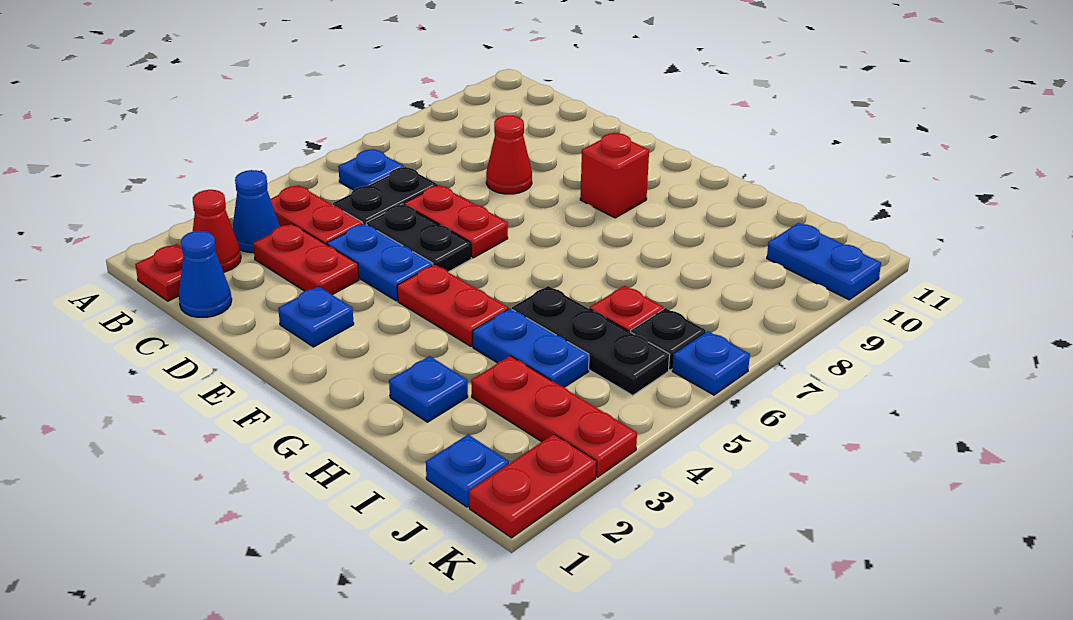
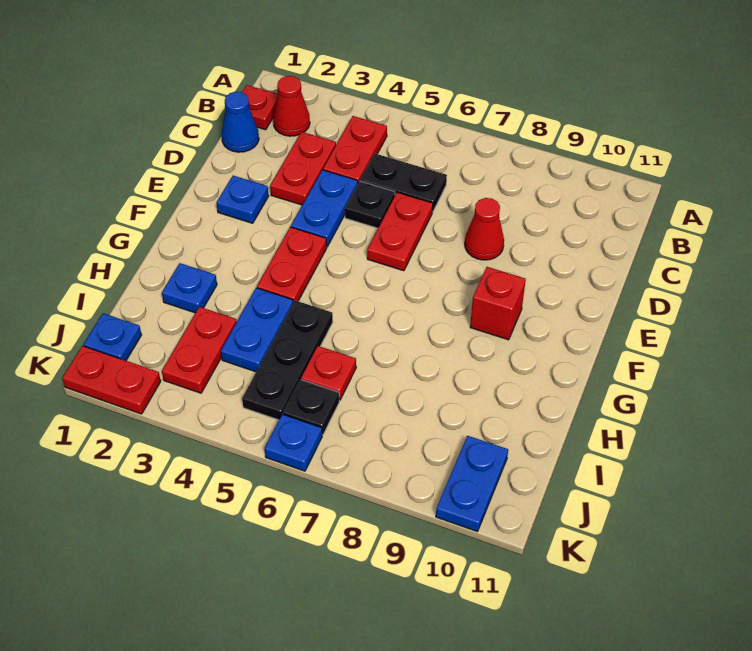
blue cone B3 level 1 -> none
blue plate B6 level 1 -> none
black plate D5:E5 level 1 -> black plate D5 level 1
red plate I3:K3 level 1 -> red plate I3:J3 level 1

